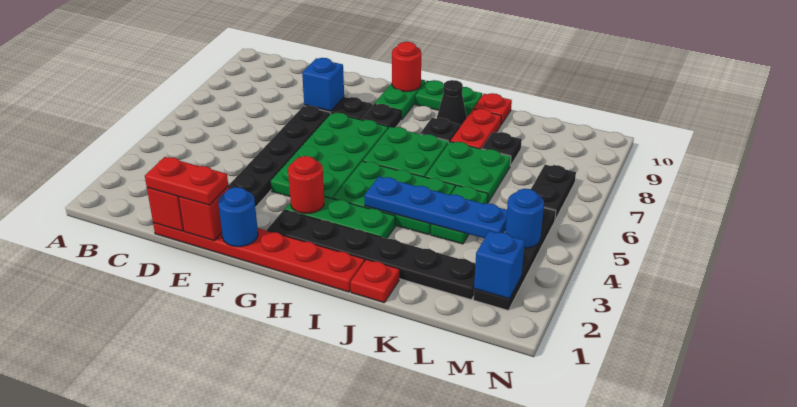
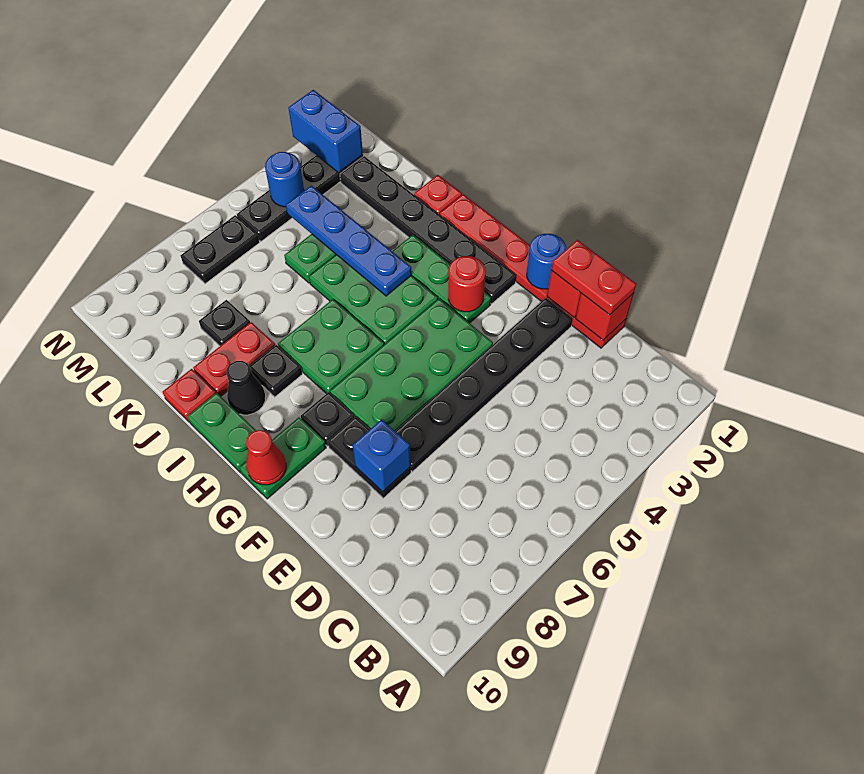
red round brick G10 level 2 -> red cone G10 level 2
green plate J6:K7 level 1 -> none
blue brick M2 level 2 -> blue brick M2:N2 level 2

